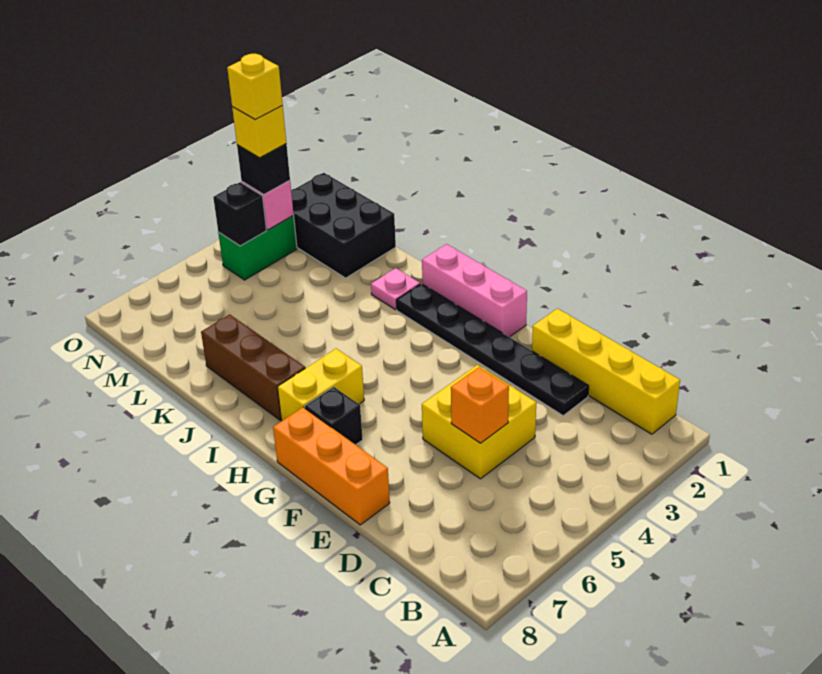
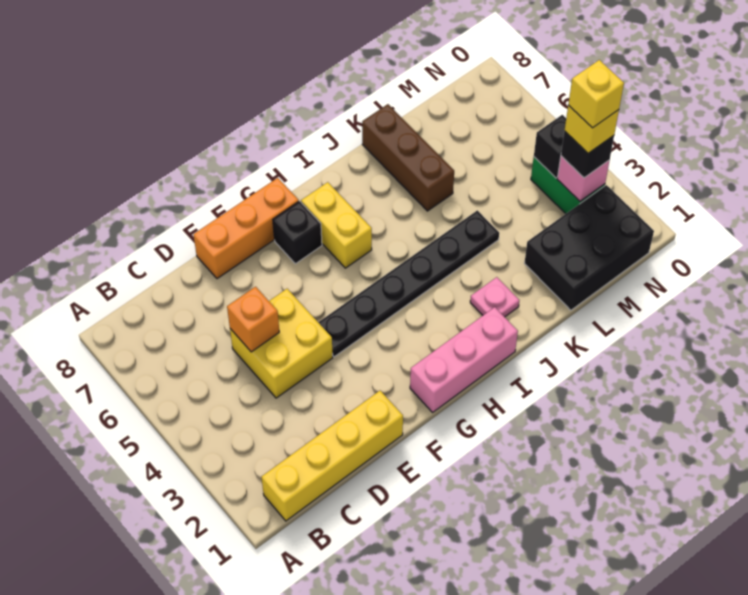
black plate D2:I2 level 1 -> black plate F4:K4 level 1
brown brick I7:K7 level 1 -> brown brick K6:K8 level 1

